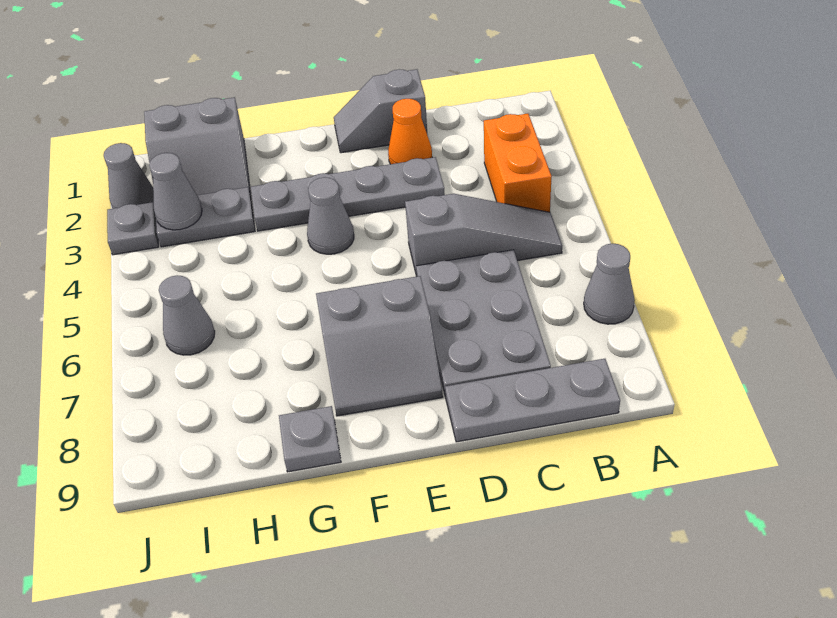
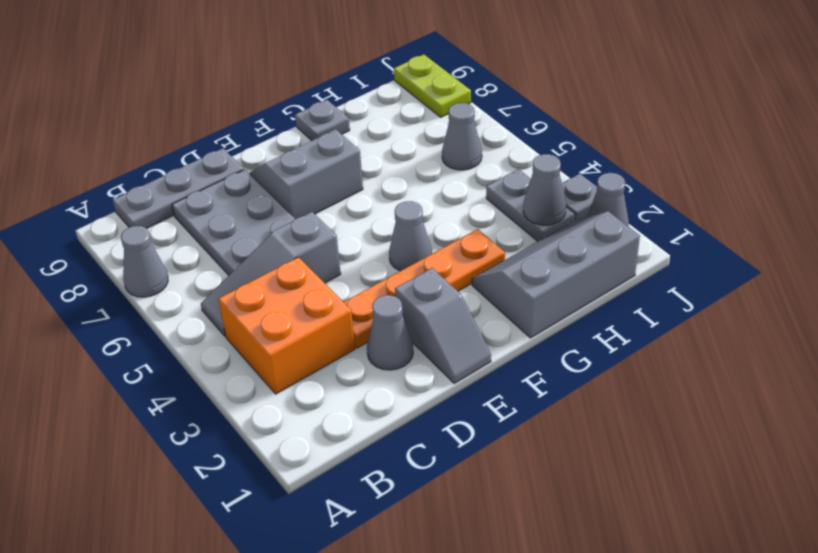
orange brick B3:B4 level 1 -> orange brick B3:C4 level 1
grey slope D1:E1 level 1 top D -> grey slope E1:E2 level 1 top 2
orange cone D2 level 1 -> grey cone D2 level 1
grey plate D3:G3 level 1 -> orange plate D3:G3 level 1
grey slope H1:I2 level 1 top 1 -> grey slope G1:I2 level 1 top 1
grey plate H3:I3 level 1 -> grey plate I3:I4 level 1
none -> lime plate J8:J9 level 1

